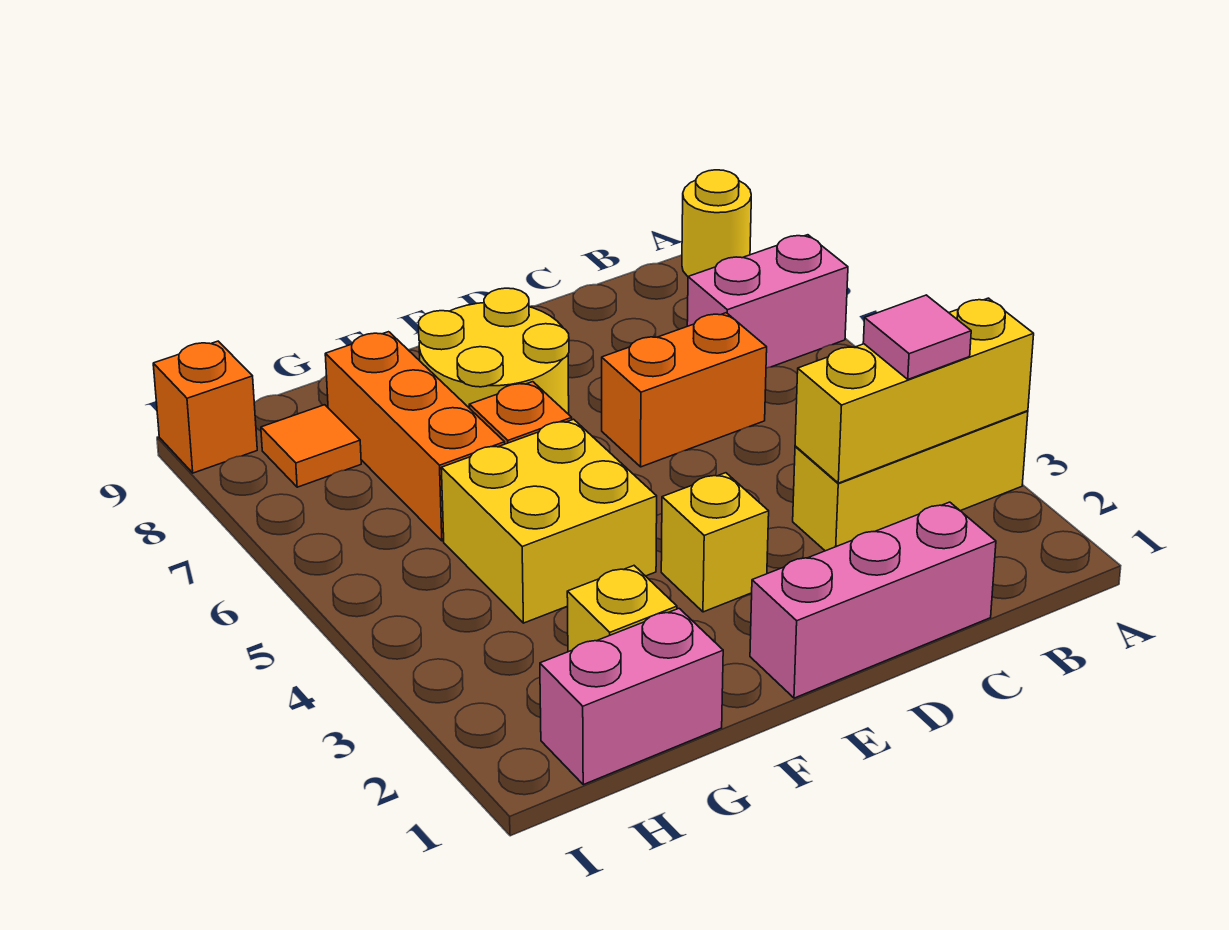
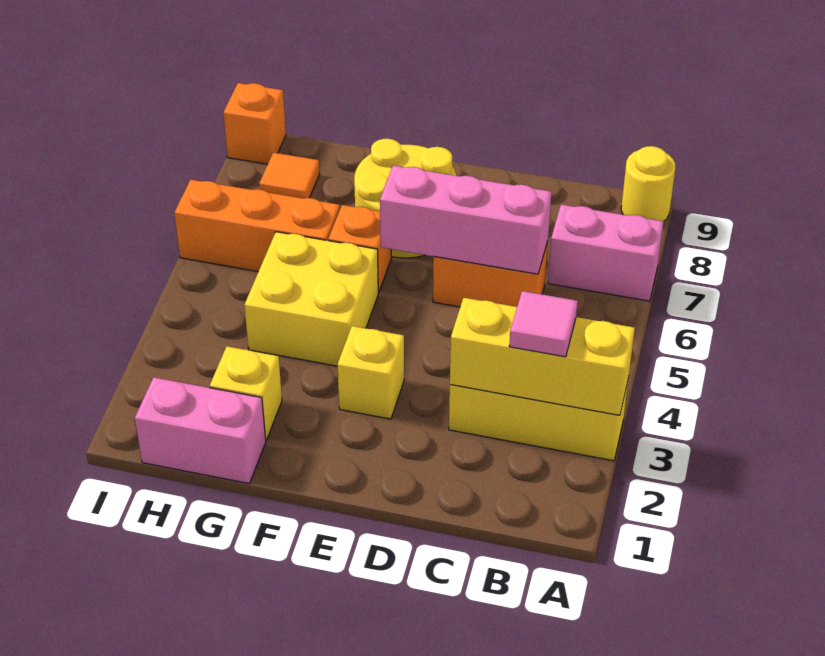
pink brick C1:E1 level 1 -> pink brick C6:E6 level 2
orange brick G6:G8 level 1 -> orange brick G6:I6 level 1

